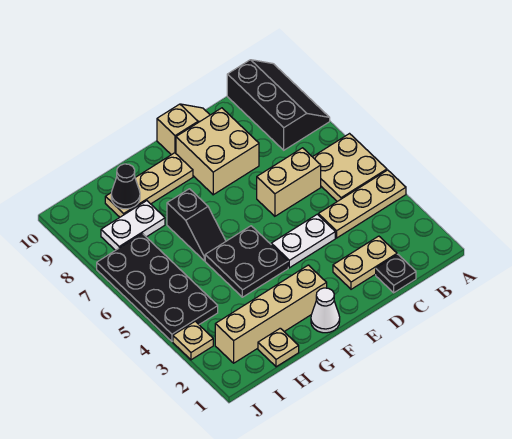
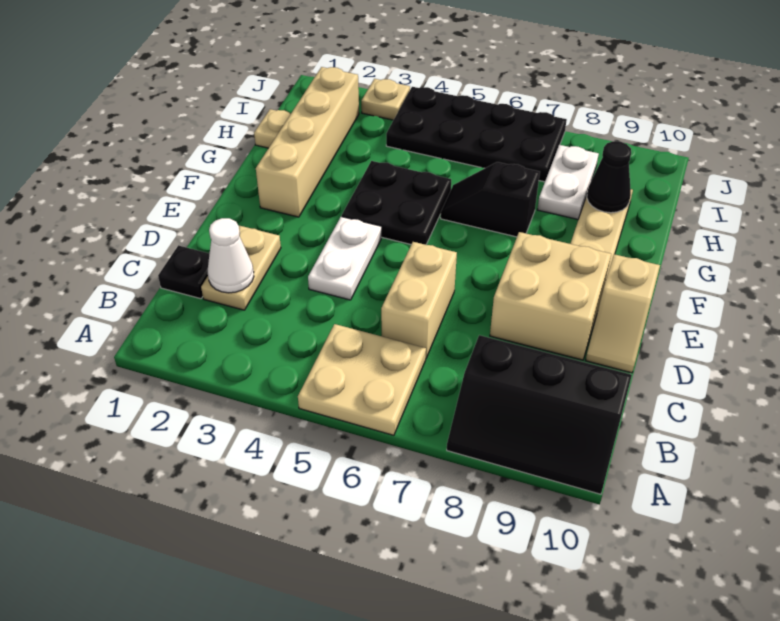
tan plate A4:C4 level 1 -> none
white cone F1 level 1 -> white cone C2 level 2

